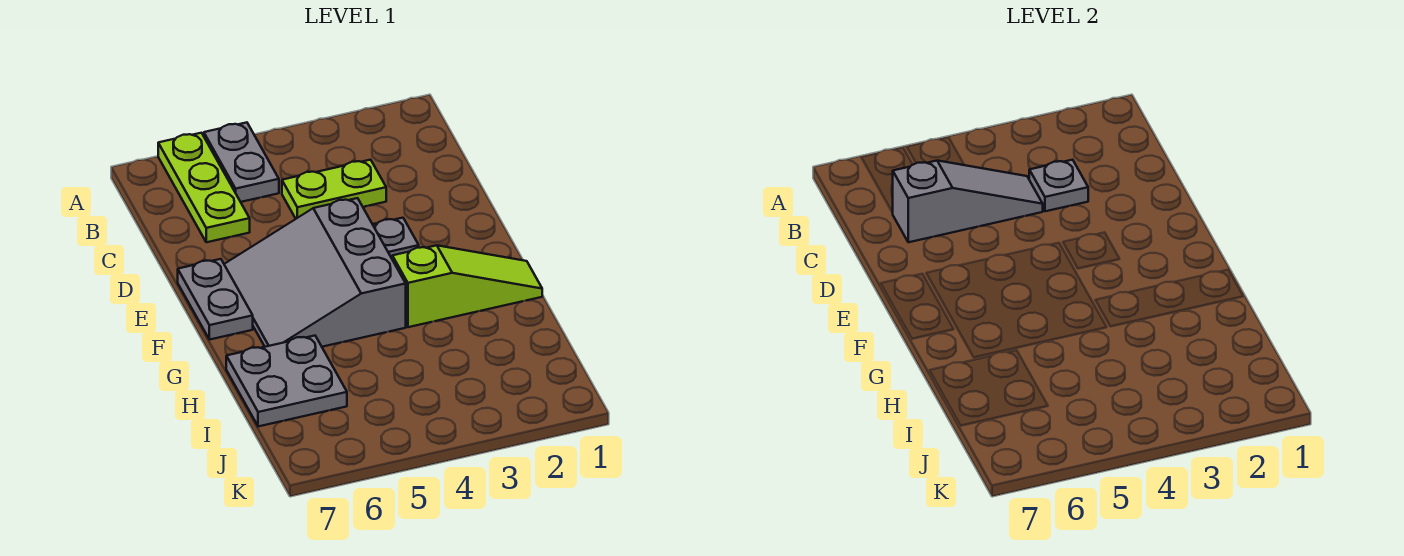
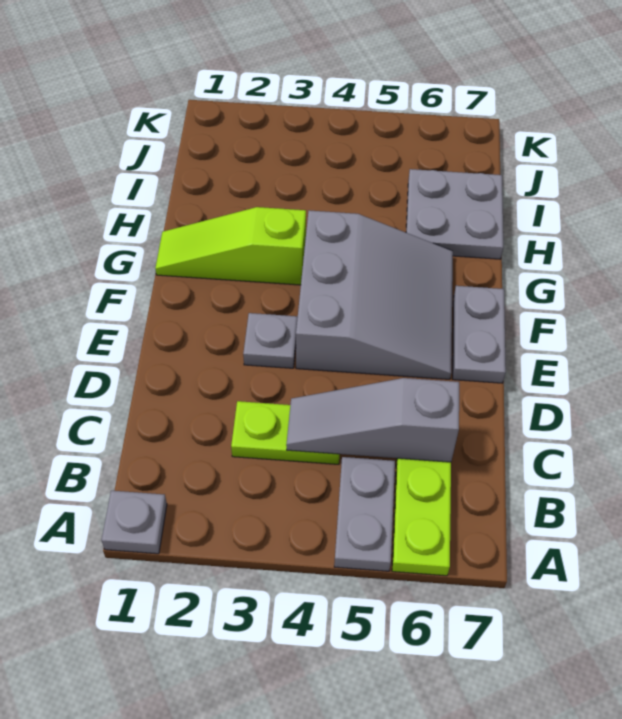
grey plate C3 level 2 -> grey plate A1 level 1

